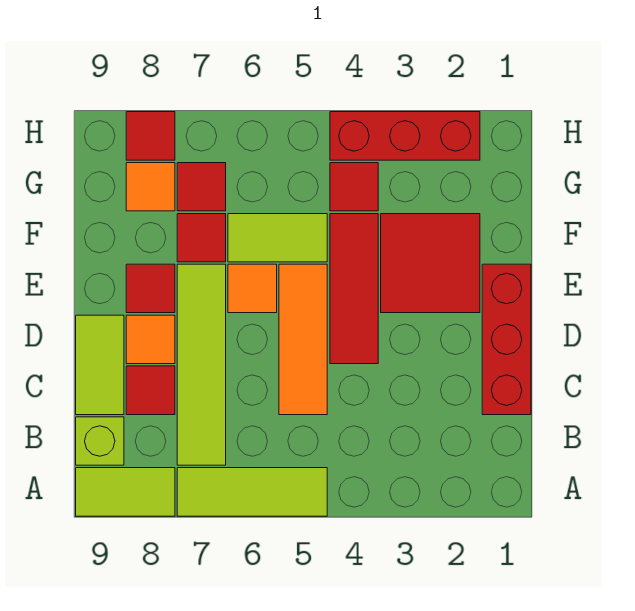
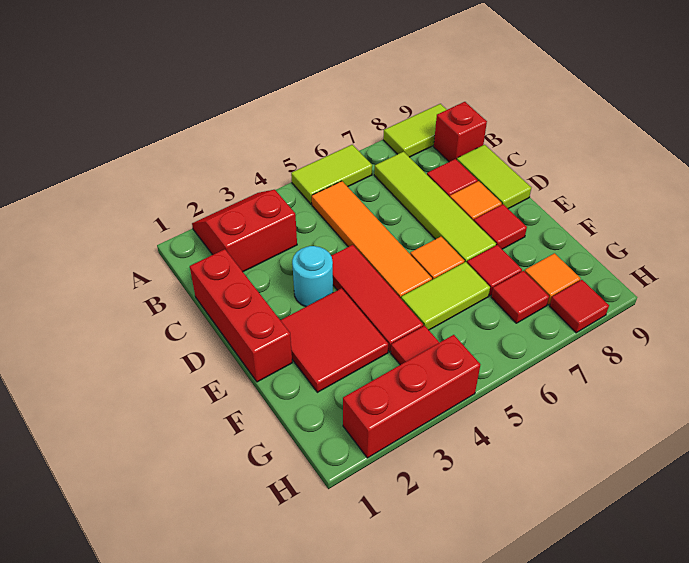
none -> red slope A2:B3 level 1 top B
lime tile A5:A7 level 1 -> lime tile A5:A6 level 1
lime brick B9 level 1 -> red brick B9 level 1
orange tile C5:E5 level 1 -> orange tile B5:E5 level 1
none -> cyan round brick D3 level 1

